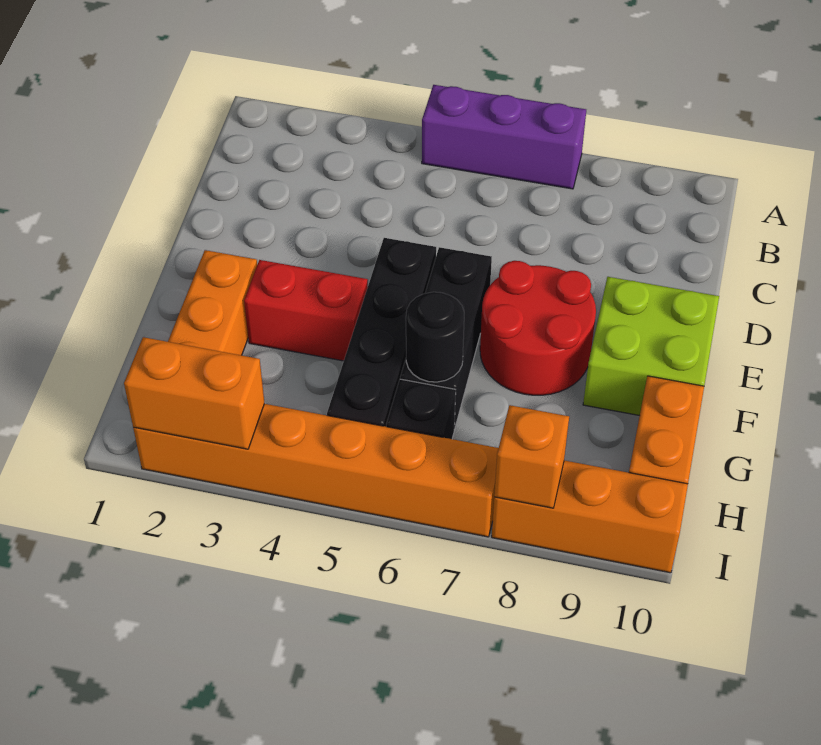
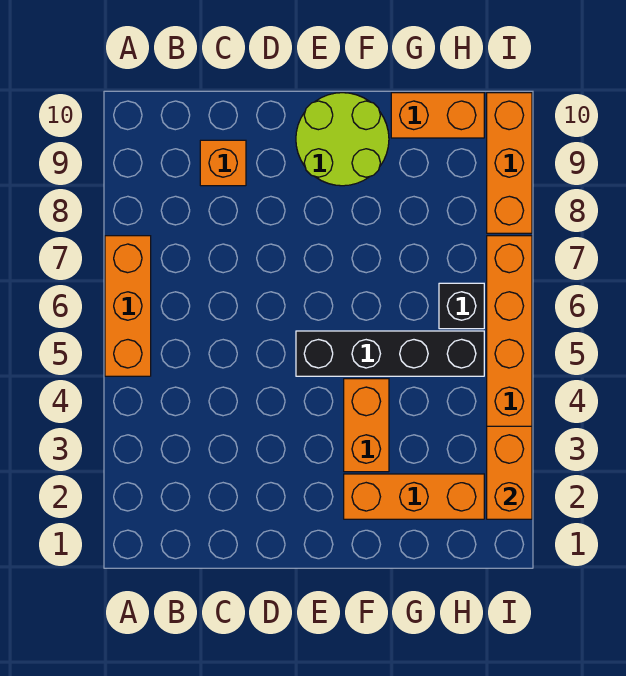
purple brick A5:A7 level 1 -> orange brick A5:A7 level 1
black brick E6:G6 level 1 -> none
red round brick E7:F8 level 1 -> none
lime brick E9:F10 level 1 -> lime round brick E9:F10 level 1
red brick F3:F4 level 1 -> orange brick F3:F4 level 1
black round brick G6 level 2 -> none
orange brick I8 level 2 -> orange brick C9 level 1

